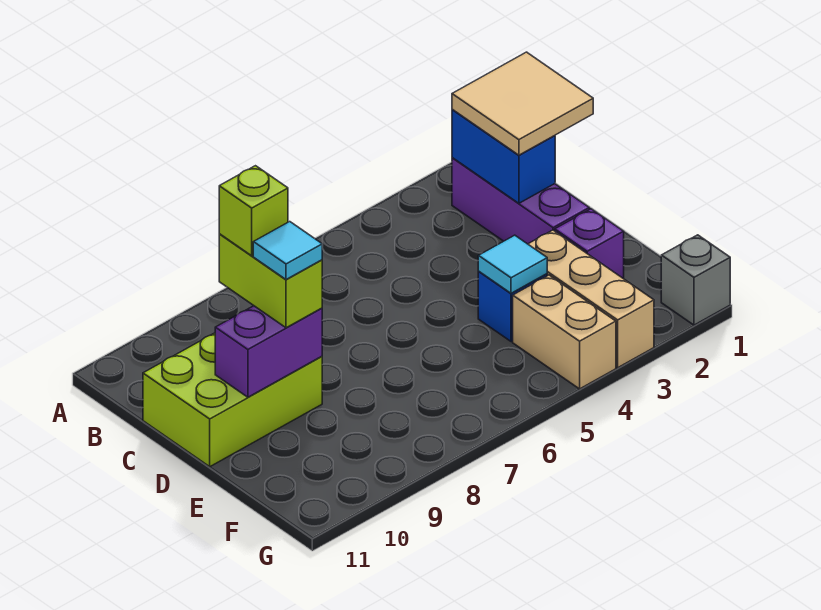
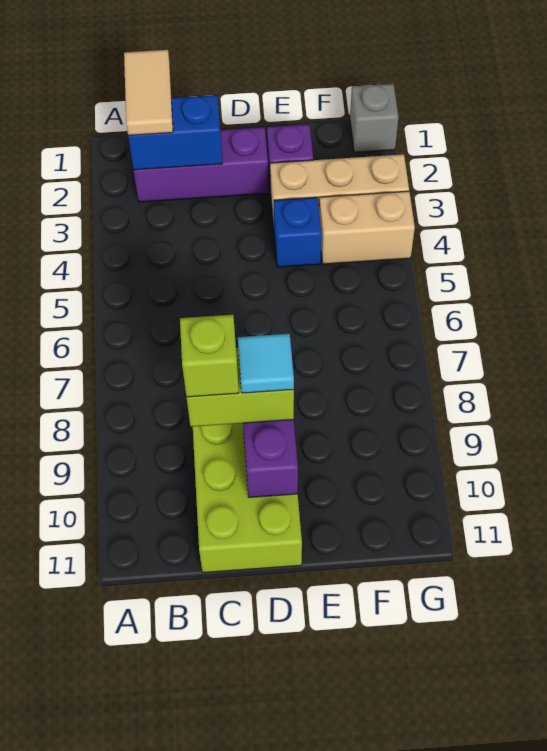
tan tile B1:C2 level 3 -> tan tile B1:B2 level 3
cyan tile E4 level 2 -> none

